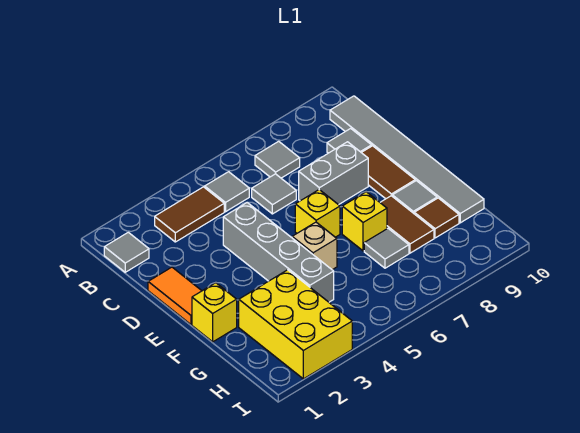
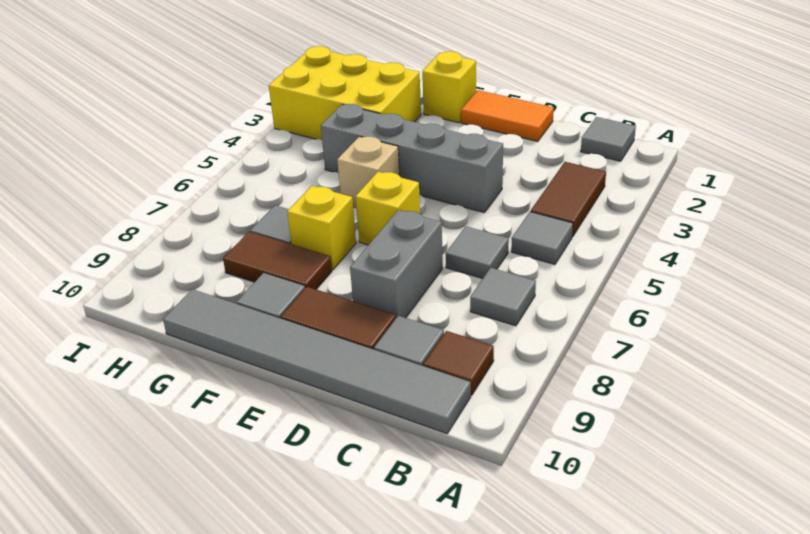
brown tile G9 level 1 -> brown tile B9 level 1

